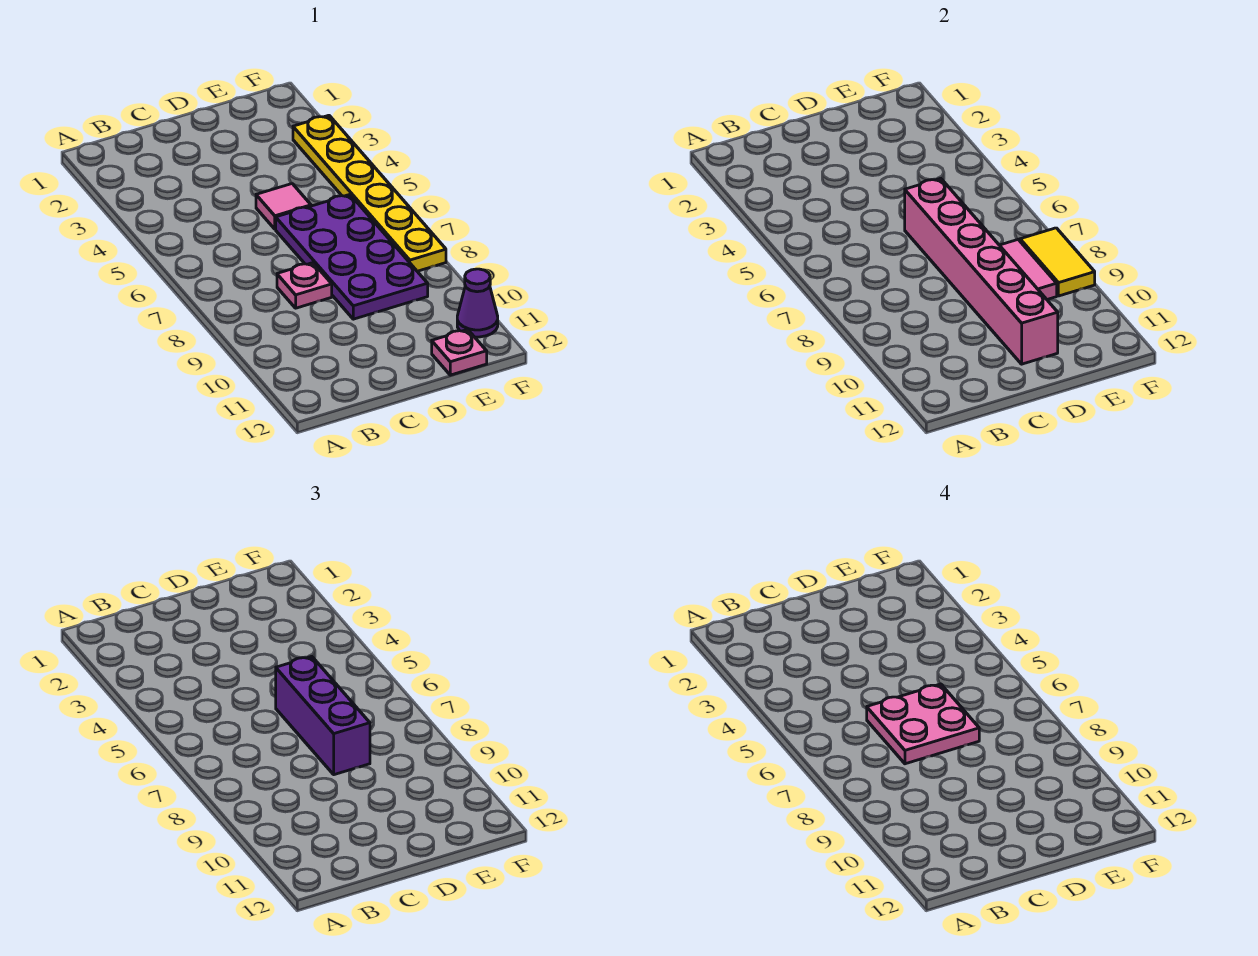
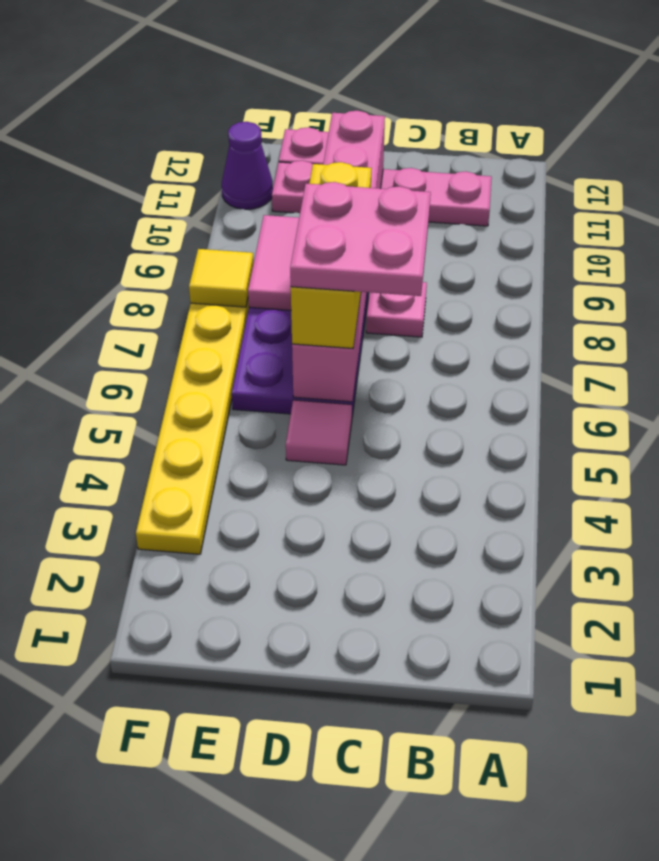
none -> pink plate B11:E11 level 1
purple brick D6:D8 level 3 -> yellow brick D6:D8 level 3
yellow tile F8:F9 level 2 -> yellow tile F8 level 2

